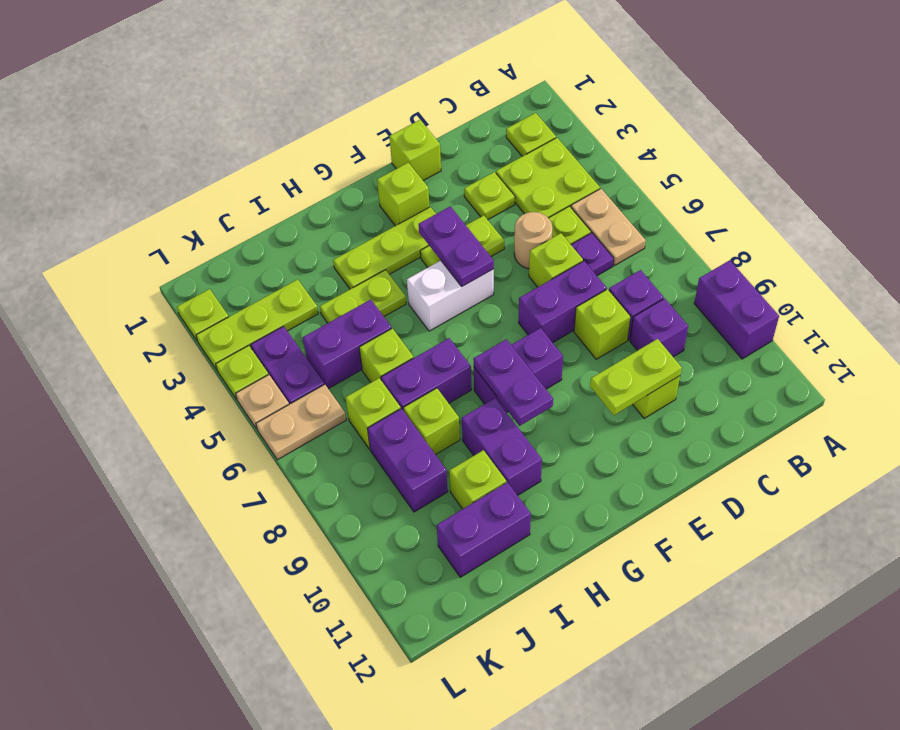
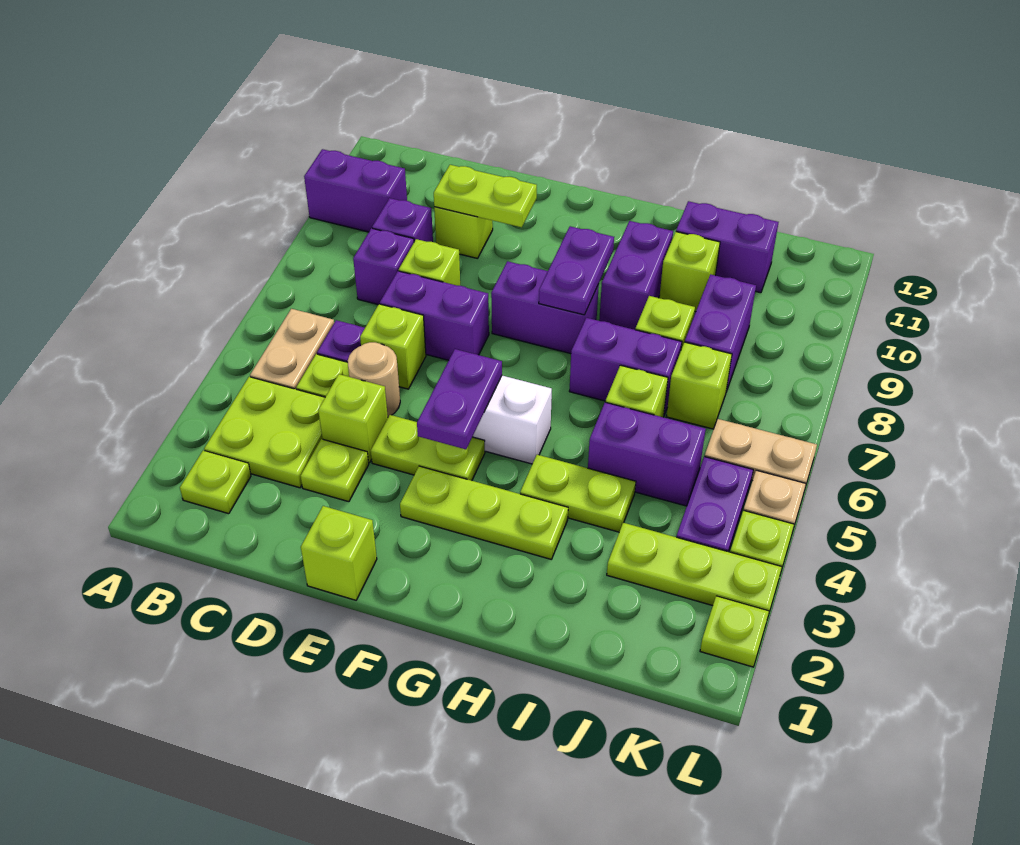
purple brick A9:A10 level 1 -> purple brick A10:B10 level 1
lime brick F2 level 1 -> lime brick D4 level 1

